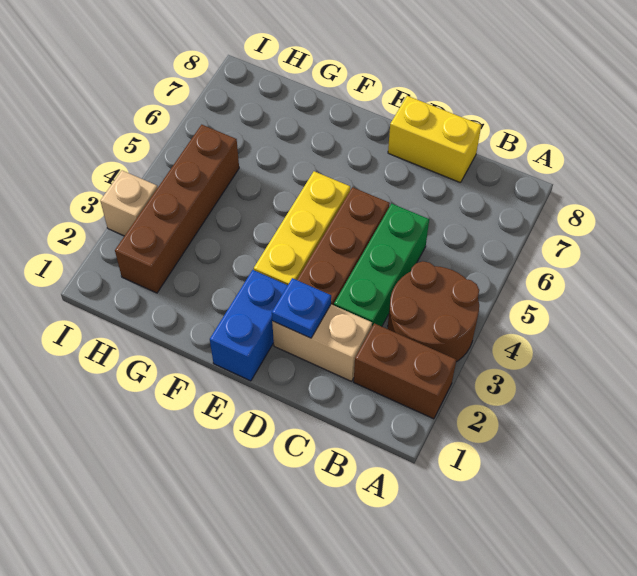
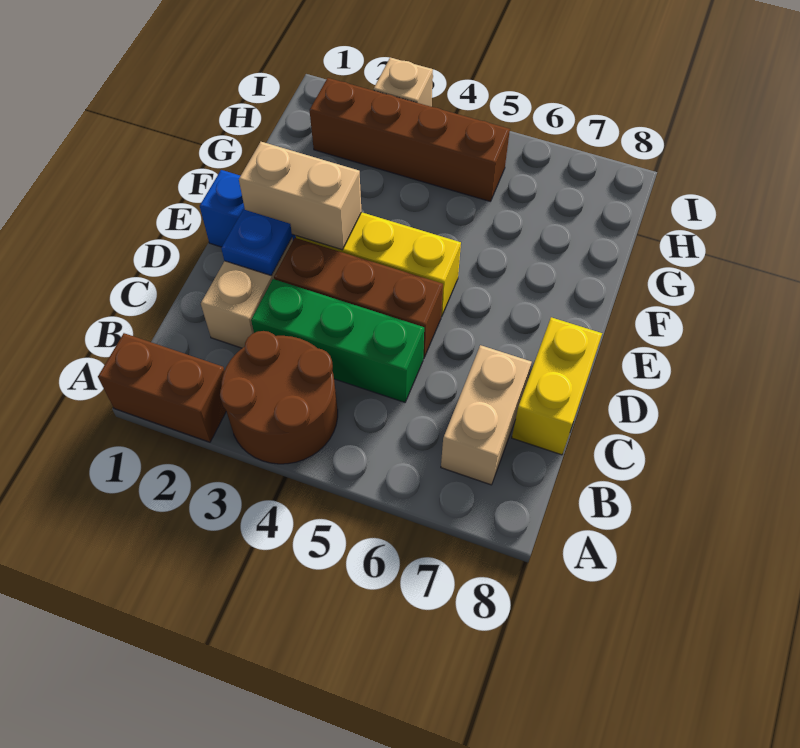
brown brick A2:B2 level 1 -> brown brick A1:A2 level 1
none -> tan brick B7:C7 level 1
none -> tan brick E2:E3 level 2

